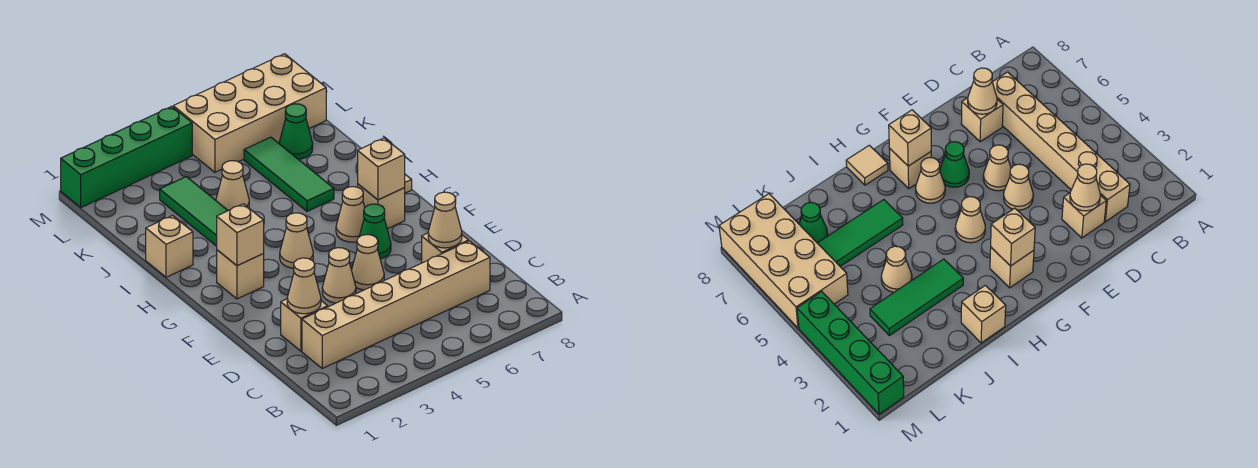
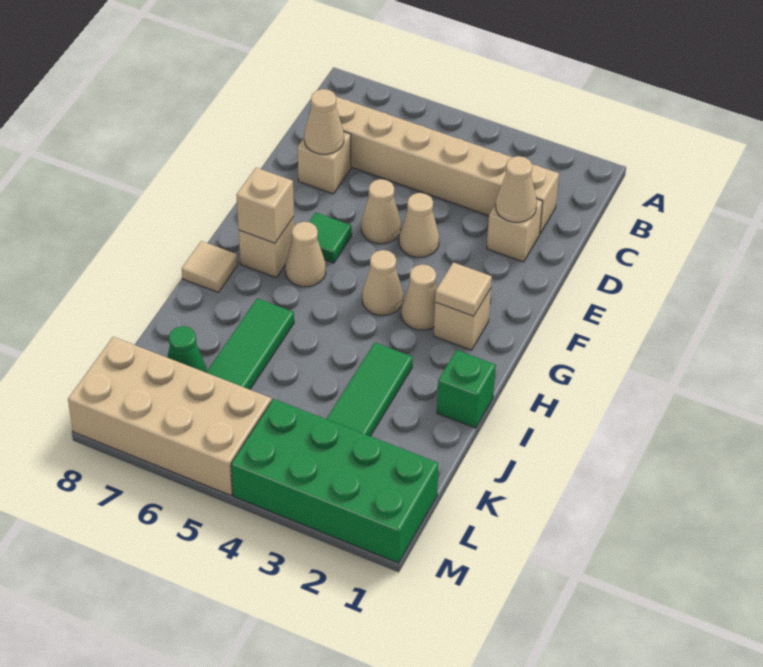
green cone F6 level 1 -> green tile F6 level 1
tan brick G2 level 2 -> tan tile G2 level 2
tan brick I1 level 1 -> green brick I1 level 1
tan cone J4 level 1 -> tan cone G3 level 1
green brick M1:M4 level 1 -> green brick L1:M4 level 1

